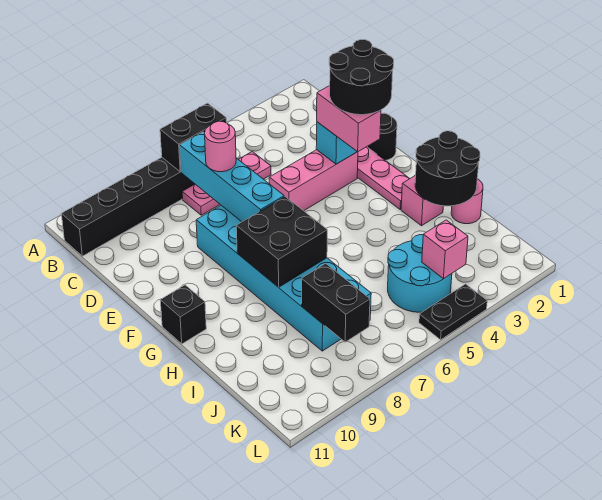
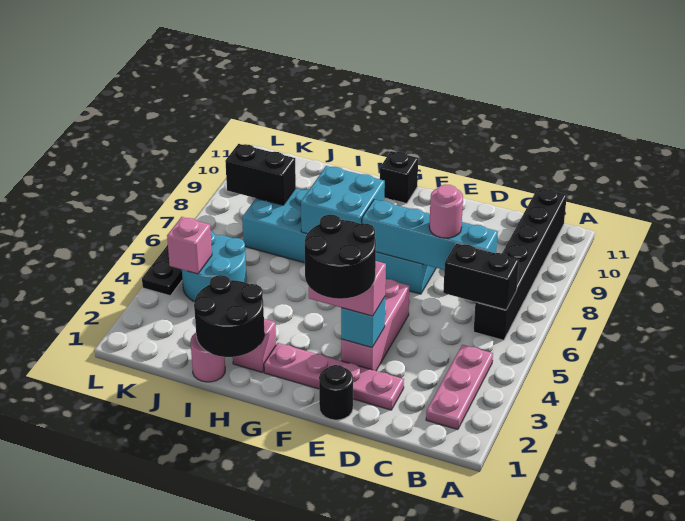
black brick B6:B7 level 2 -> black brick B6:C6 level 2
pink plate C5:C7 level 1 -> pink plate B2:B4 level 1
black brick G7:H8 level 2 -> cyan brick G7:H8 level 2

